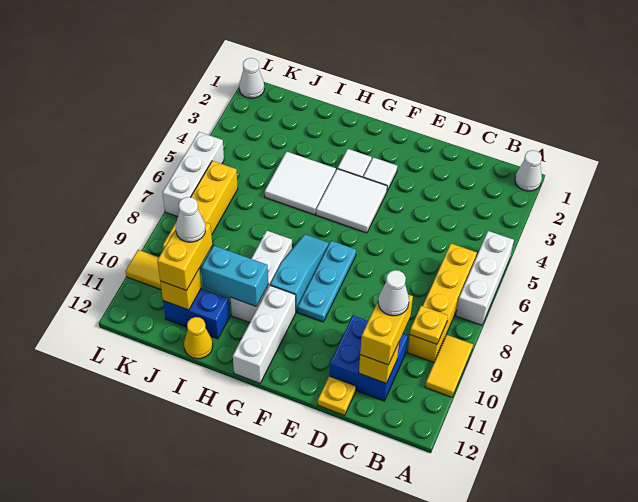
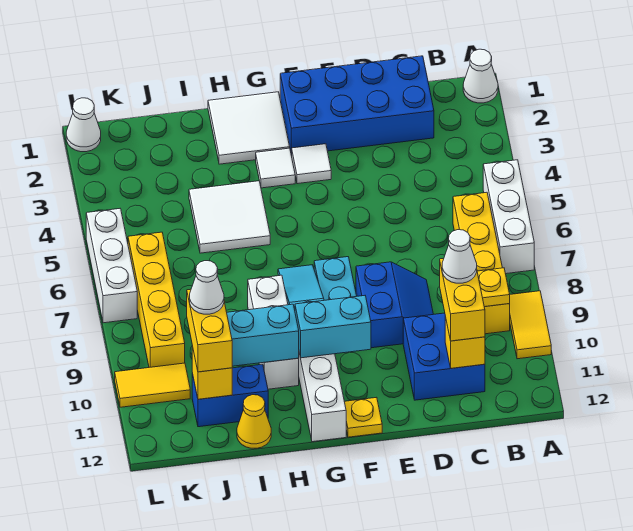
none -> blue brick C1:F2 level 1
none -> blue slope D8:E9 level 1 top E
yellow plate D12 level 1 -> yellow plate F12 level 1
white tile F4:G5 level 1 -> white tile G1:H2 level 1
none -> cyan brick F10:G10 level 2

